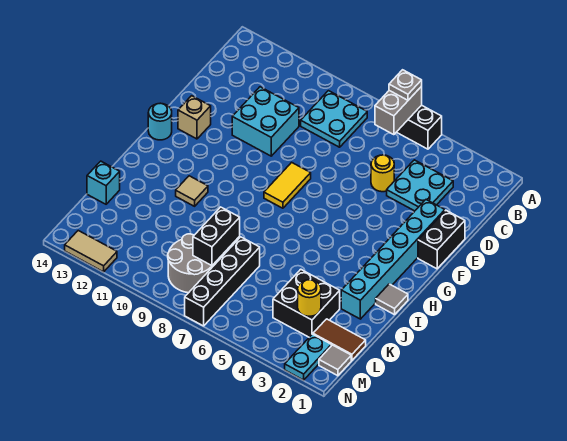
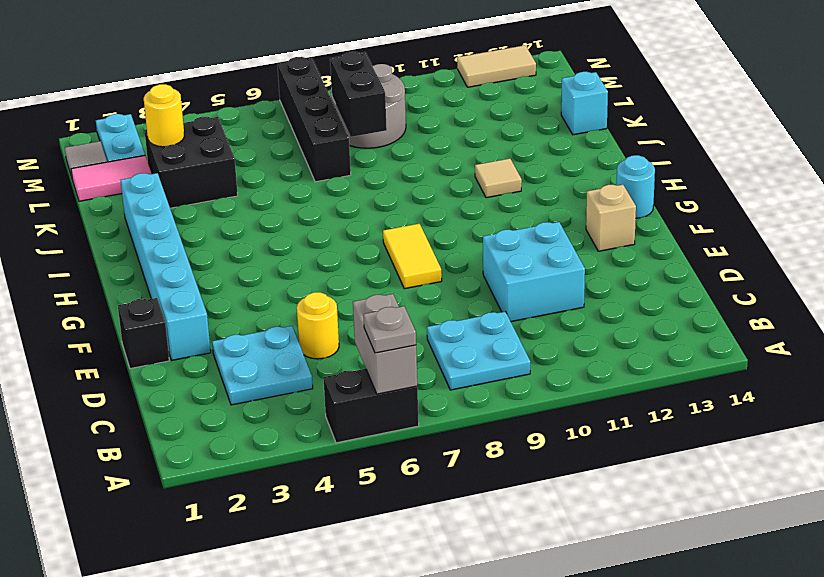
black brick E1:F1 level 1 -> black brick E1 level 1
grey tile I1 level 1 -> none
brown tile L1:L2 level 1 -> pink tile L1:L2 level 1

